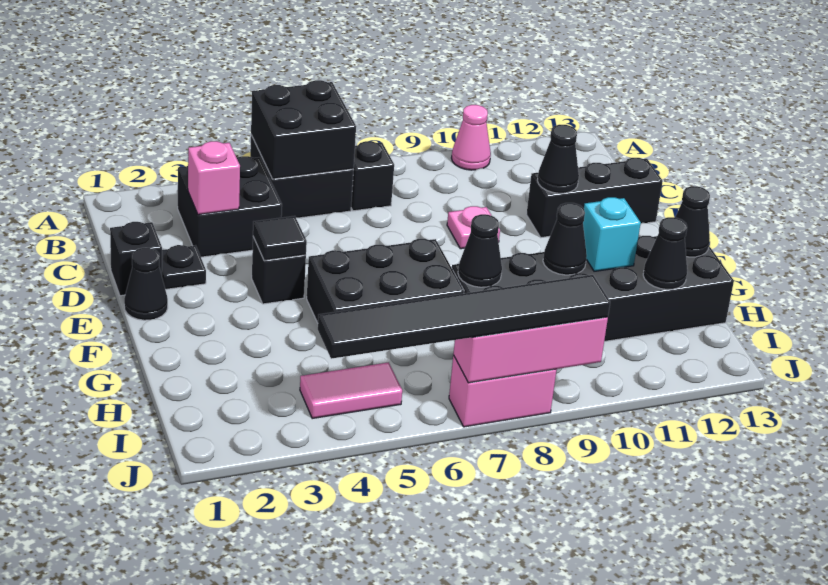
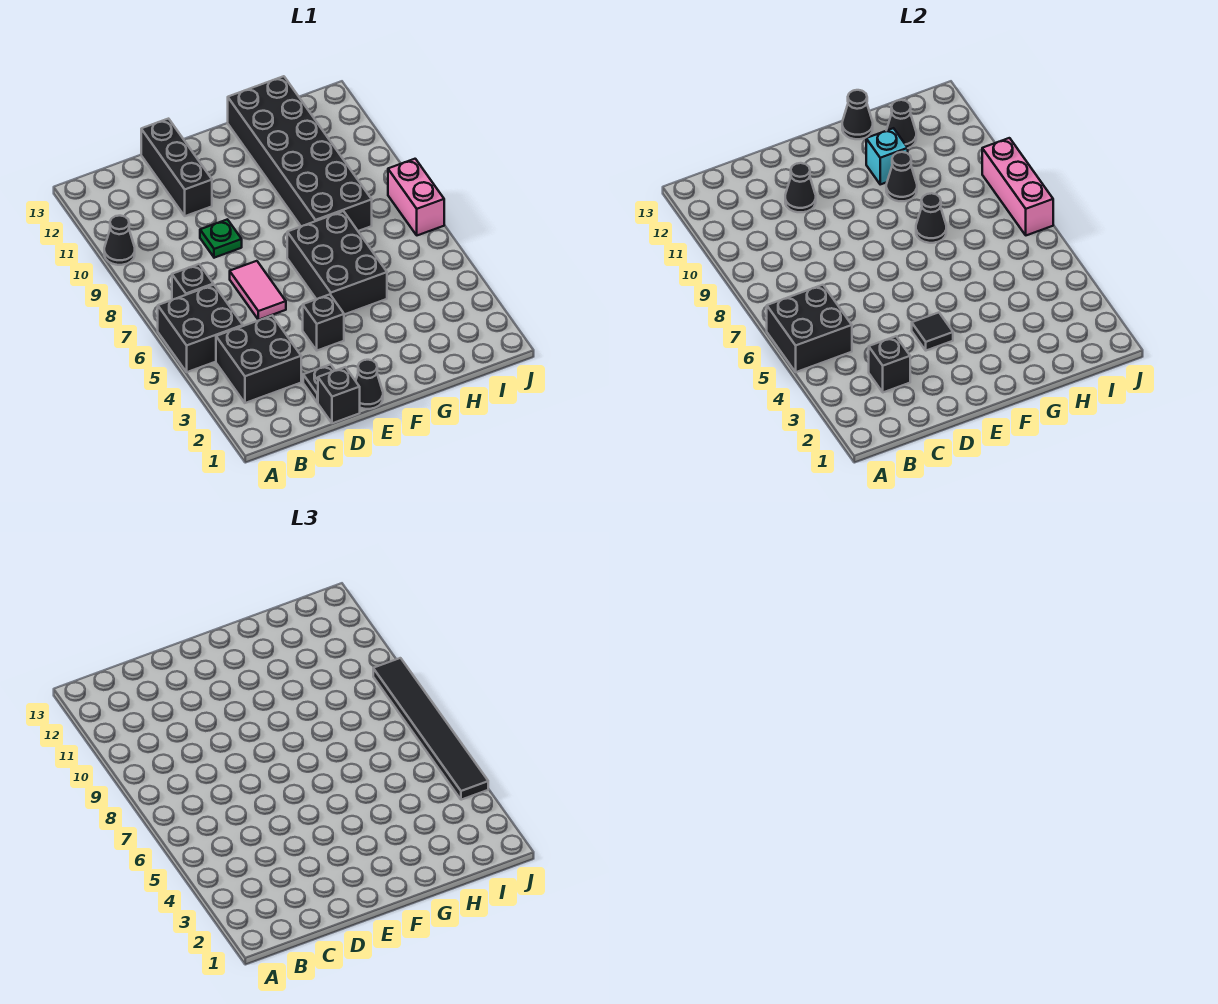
pink cone A10 level 1 -> black cone A10 level 1
pink brick C3 level 2 -> black brick C3 level 2
pink plate D9 level 1 -> green plate D9 level 1
pink tile I4:I5 level 1 -> pink tile D6:D7 level 1

